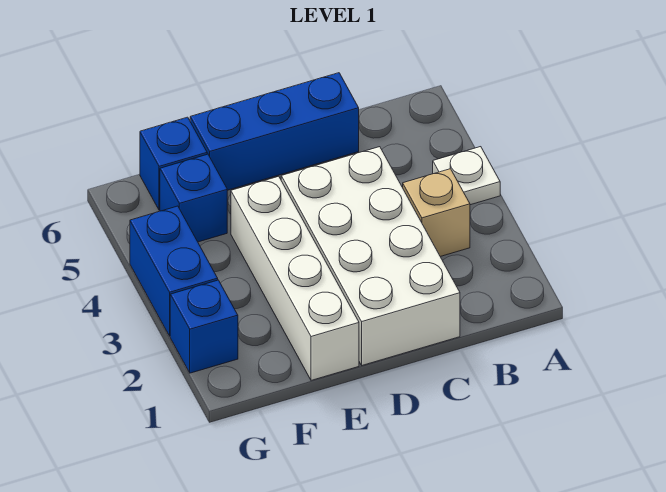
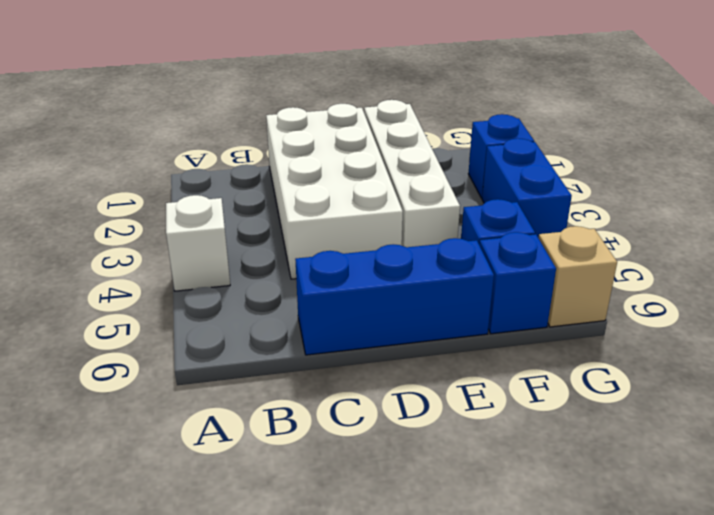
white plate A4 level 1 -> white brick A4 level 1
tan brick B3 level 1 -> tan brick G6 level 1

